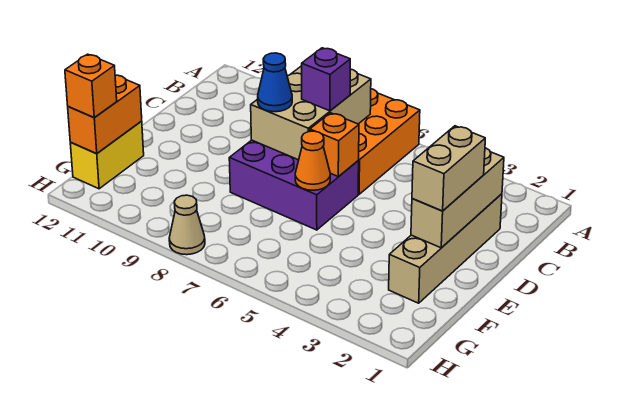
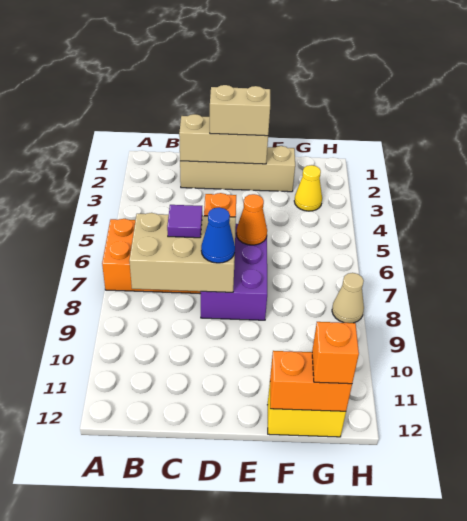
purple brick C7 level 3 -> purple tile C7 level 3
none -> yellow cone G3 level 1

